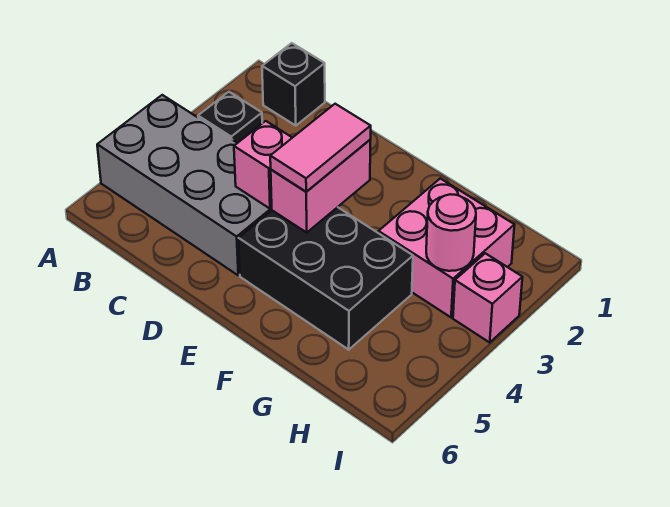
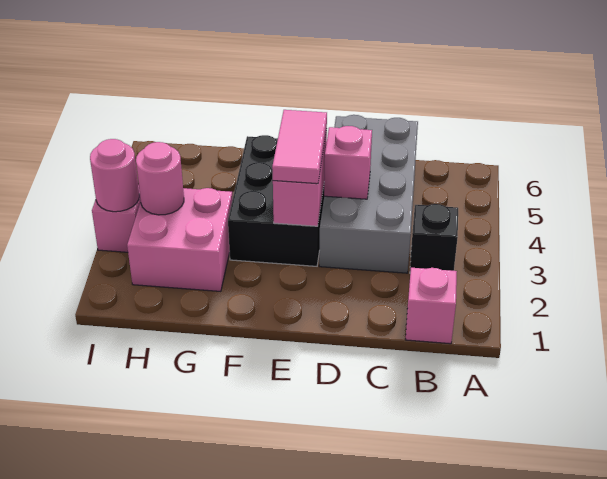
grey brick A4:D5 level 1 -> grey brick C3:D6 level 1
black brick B1 level 1 -> pink brick B1 level 1
black brick E4:G5 level 1 -> black brick E3:F5 level 1
none -> pink round brick I3 level 2

